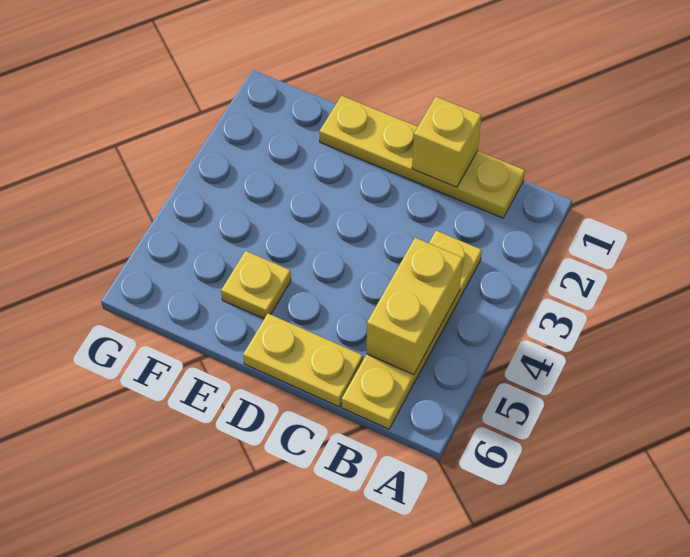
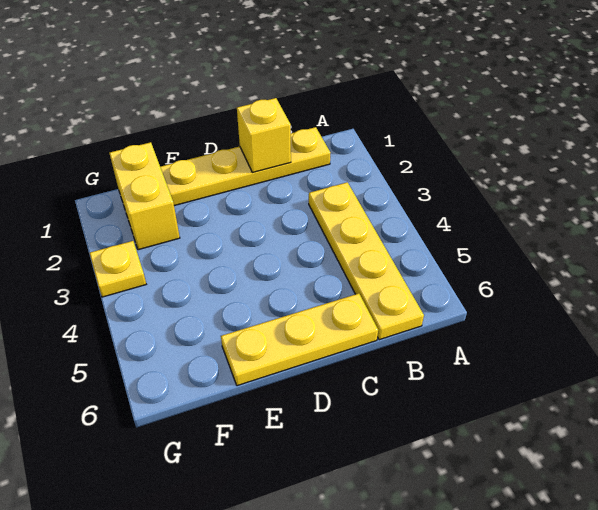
yellow brick B4:B5 level 2 -> yellow brick F1:F2 level 1
yellow plate C6:D6 level 1 -> yellow plate C6:E6 level 1
yellow plate E5 level 1 -> yellow plate G3 level 1

